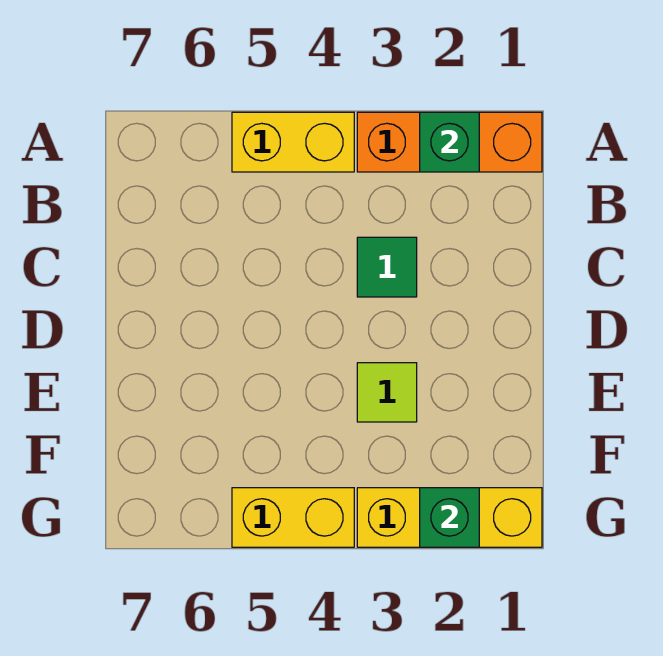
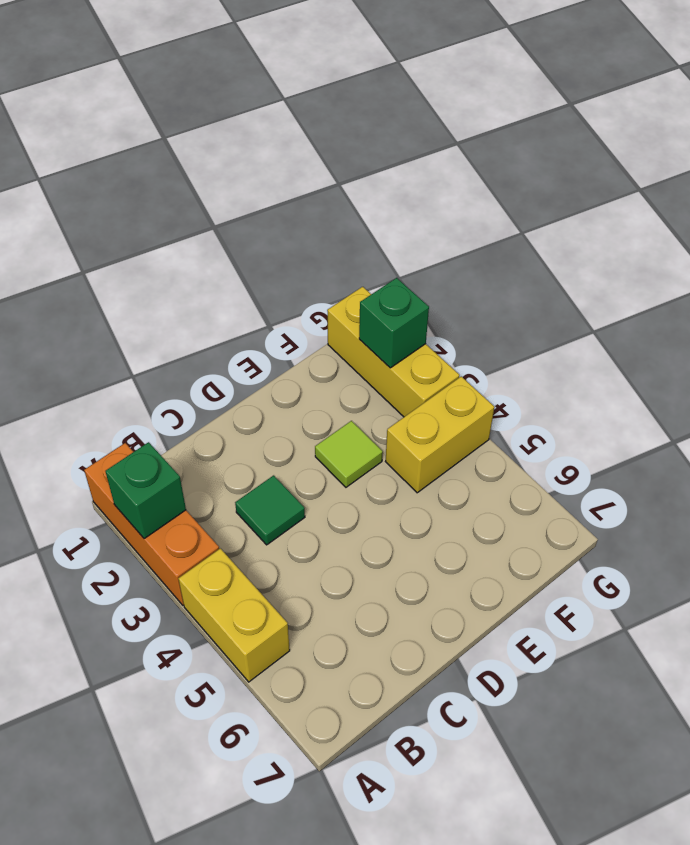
yellow brick G4:G5 level 1 -> yellow brick F4:G4 level 1

